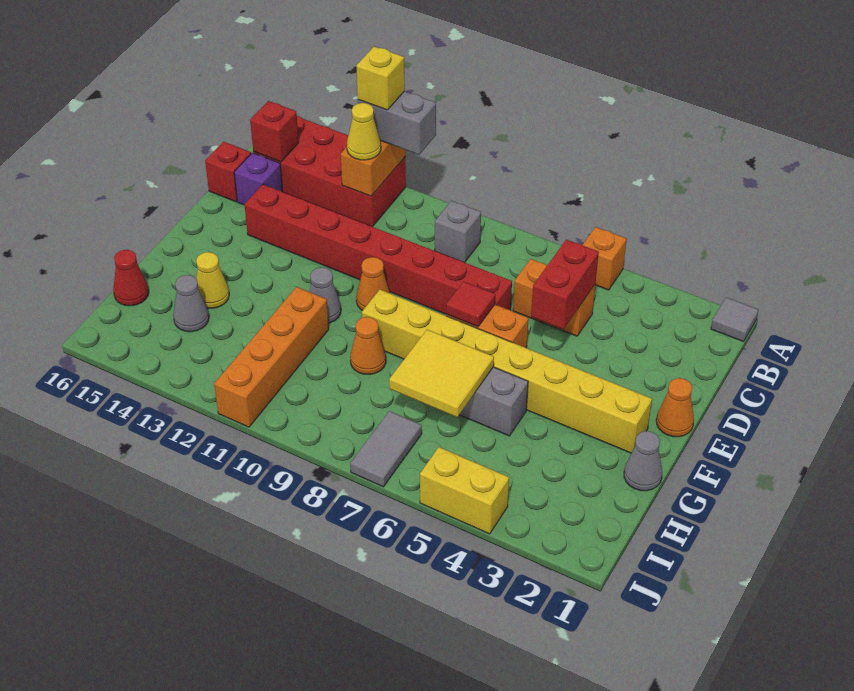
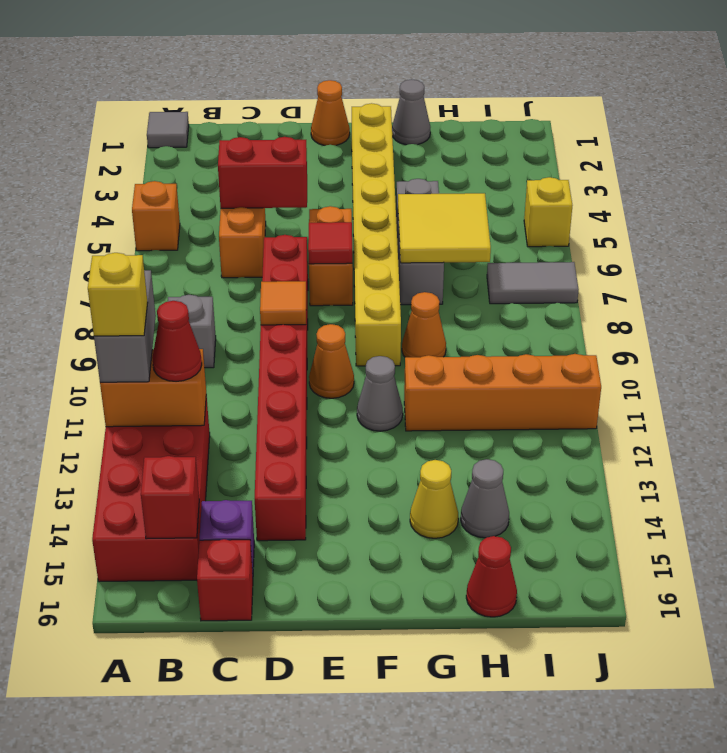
yellow cone B12 level 3 -> red cone B12 level 3
none -> orange tile D9 level 2
yellow brick J4:J5 level 1 -> yellow brick J5 level 1

